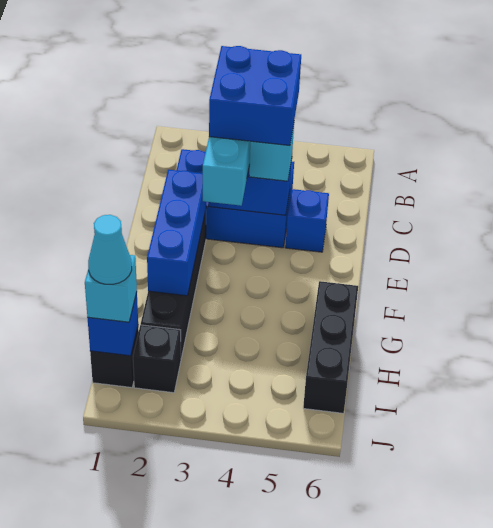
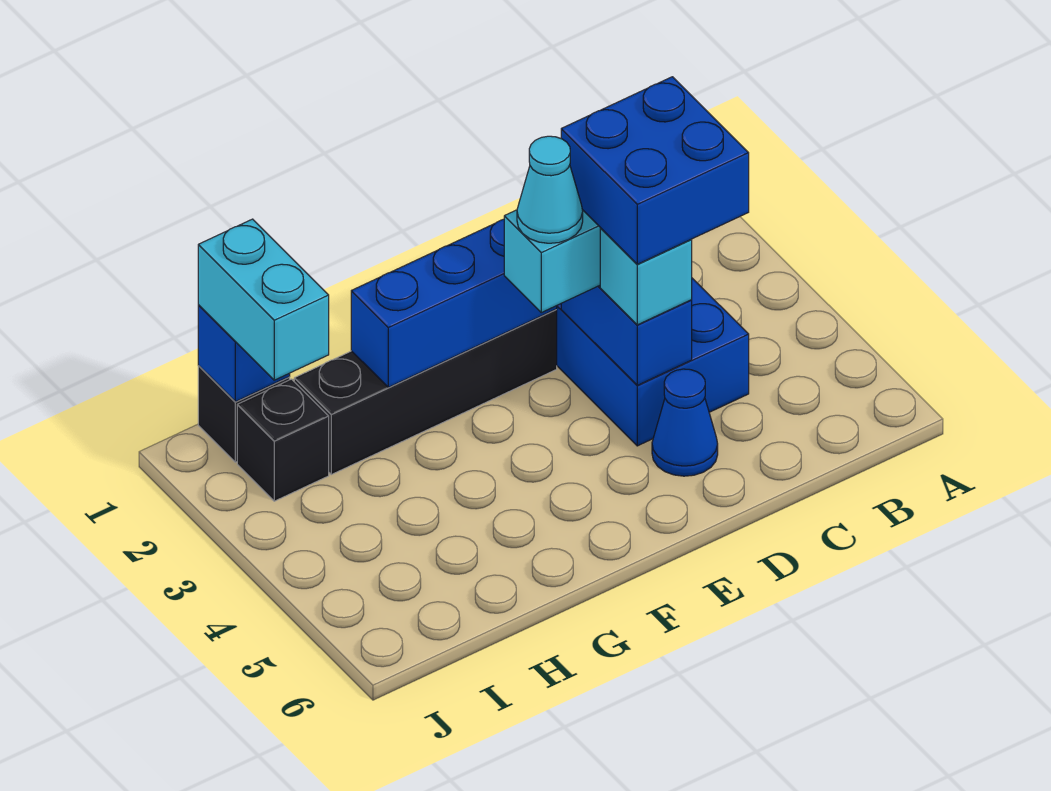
blue brick D5 level 1 -> blue cone D5 level 1
black brick G6:I6 level 1 -> none
cyan brick I1 level 3 -> cyan brick I1:I2 level 3
cyan cone I1 level 4 -> cyan cone E3 level 4

